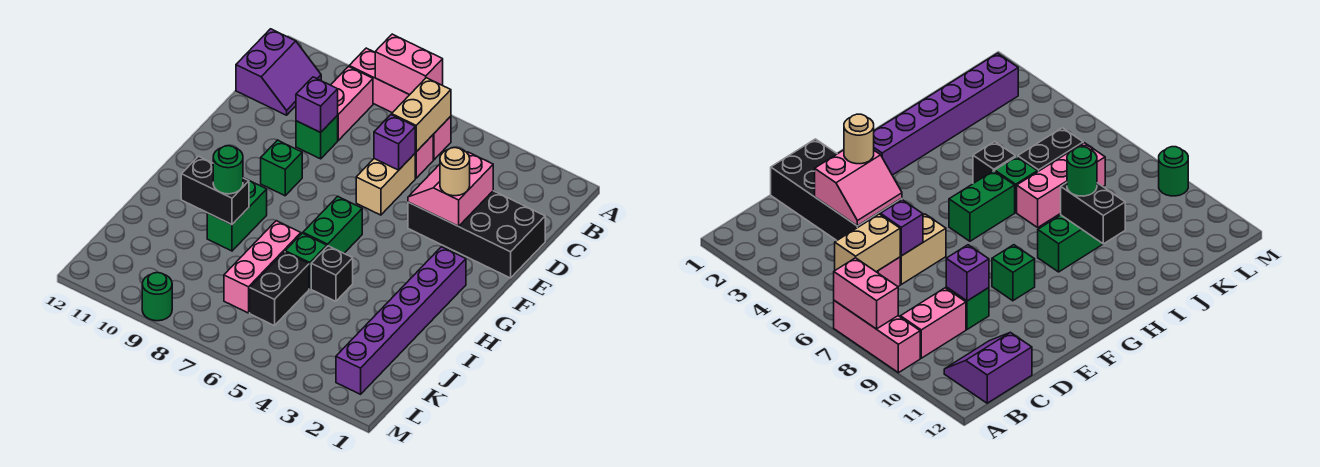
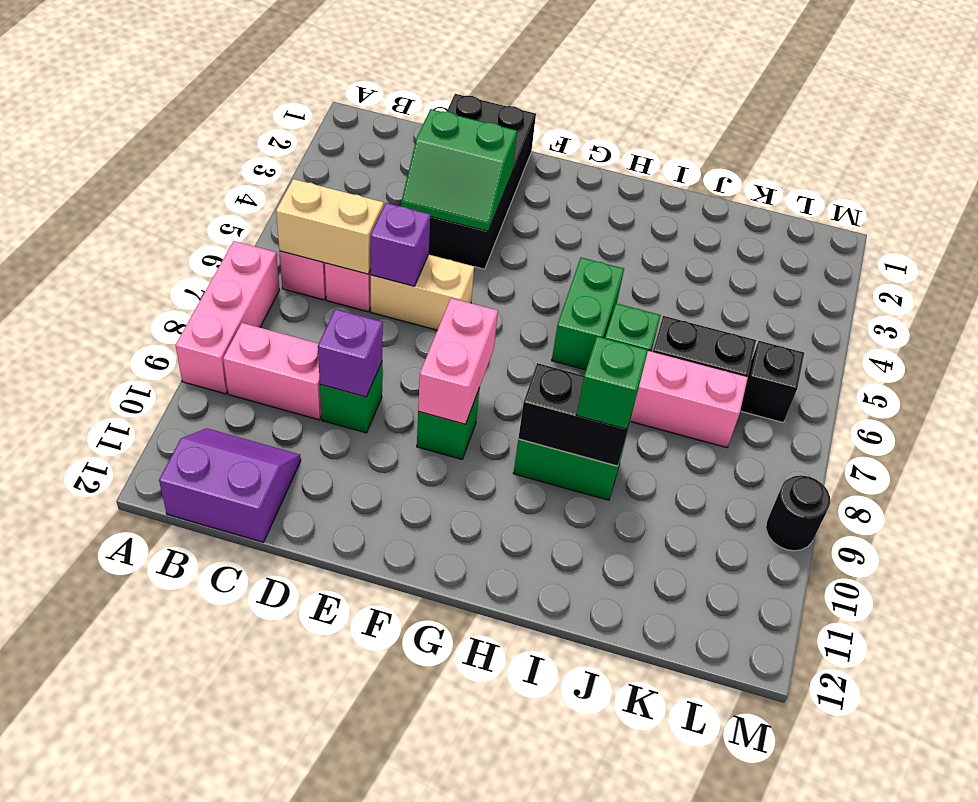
pink brick A7:A8 level 2 -> pink brick F8:F9 level 2
pink slope D3:E4 level 2 top 3 -> green slope D3:E4 level 2 top 3
tan round brick E3 level 3 -> none
purple brick G2:L2 level 1 -> none
green brick G6:H6 level 1 -> green brick H5:H6 level 1
black brick I5 level 1 -> black brick L6 level 1
black brick I9:I10 level 2 -> black brick H9:I9 level 2
green round brick I9 level 3 -> green brick I9 level 3
green round brick M9 level 1 -> black round brick M9 level 1

